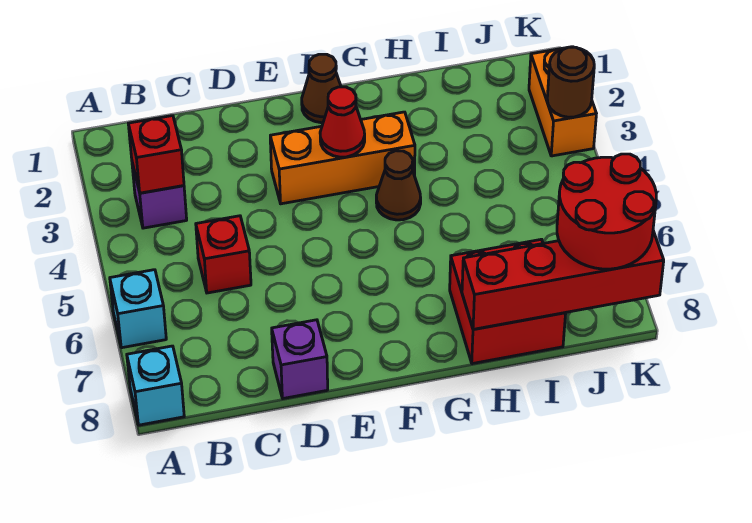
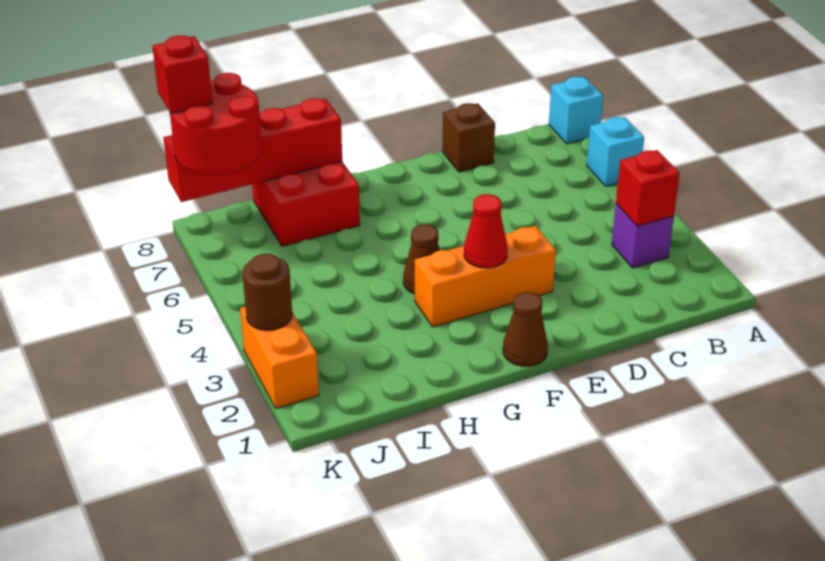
red brick C5 level 1 -> red brick K8 level 4
purple brick D8 level 1 -> brown brick D8 level 1

